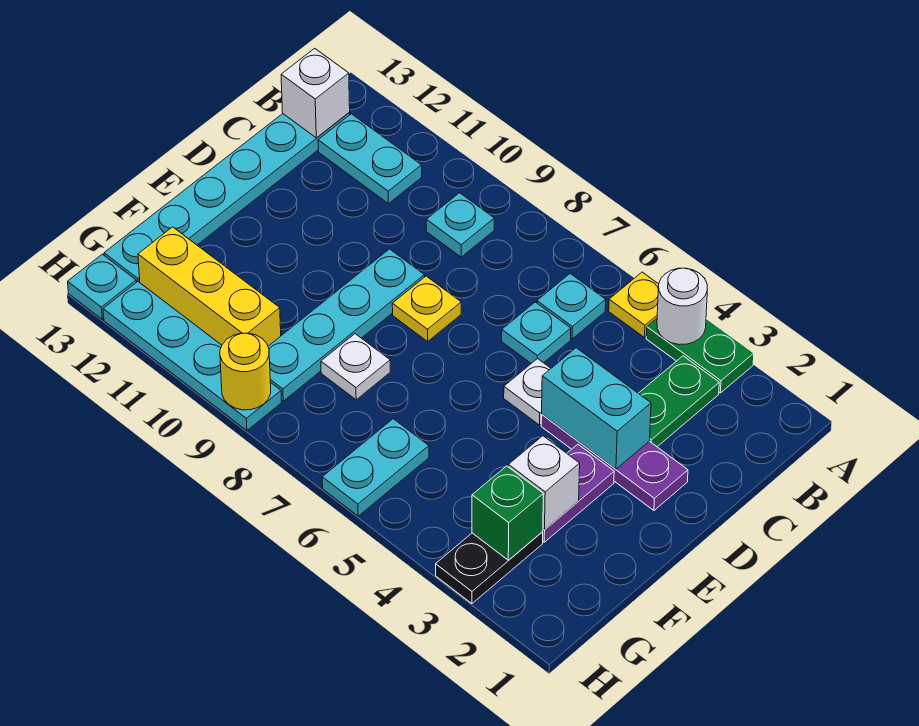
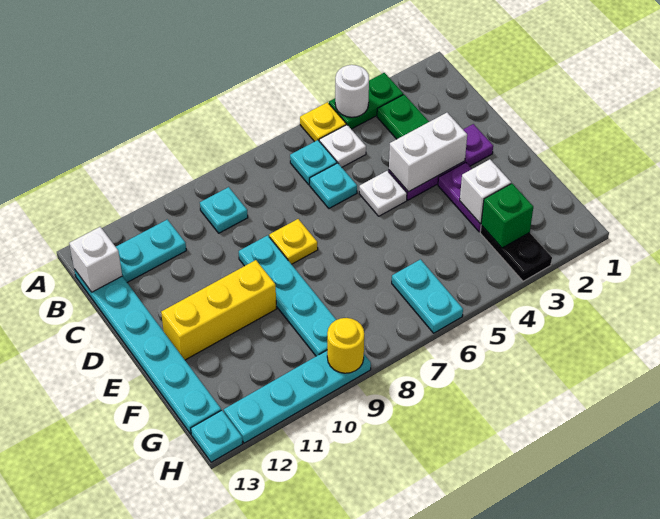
cyan brick D3:D4 level 2 -> white brick D3:D4 level 2
white plate F8 level 1 -> white plate B5 level 1
yellow brick G10:G12 level 1 -> yellow brick E10:E12 level 1

